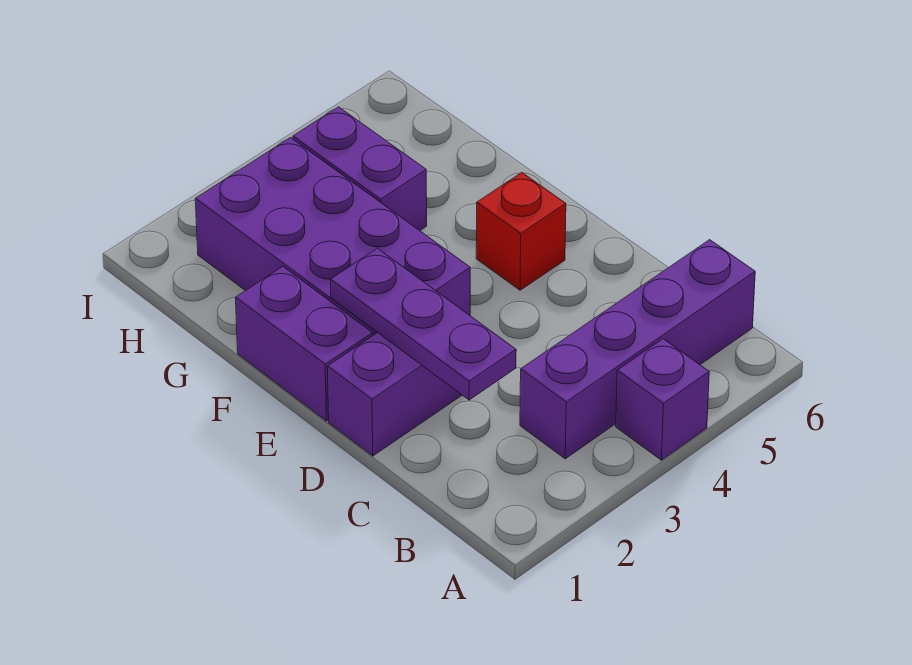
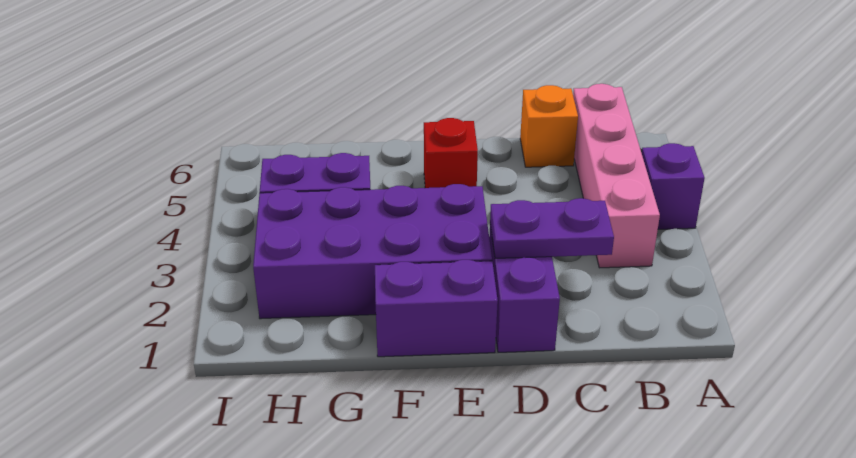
purple brick B3:B6 level 1 -> pink brick B3:B6 level 1
purple plate C2:E2 level 2 -> purple plate C2:D2 level 2
none -> orange brick C6 level 1

